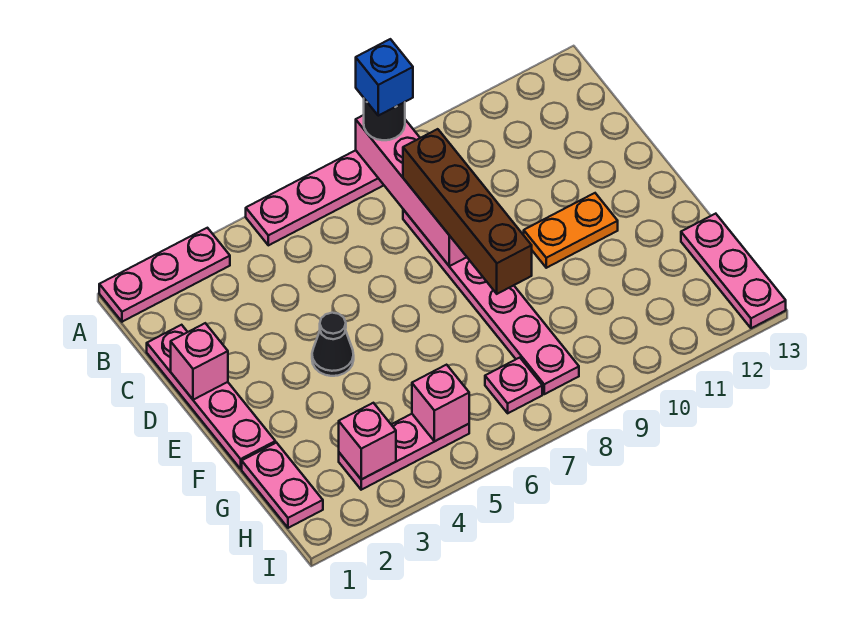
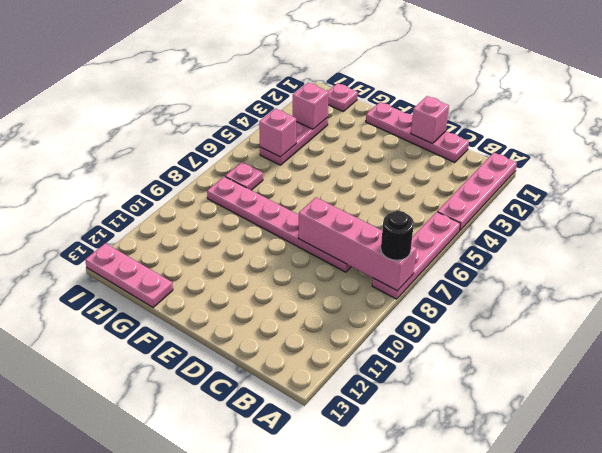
pink plate A1:A3 level 1 -> pink plate A1:A4 level 1
blue brick A8 level 4 -> none
brown brick C8:F8 level 3 -> none
black cone E4 level 1 -> none
orange plate E10:E11 level 1 -> none
pink plate G1:H1 level 1 -> pink plate H1 level 1

